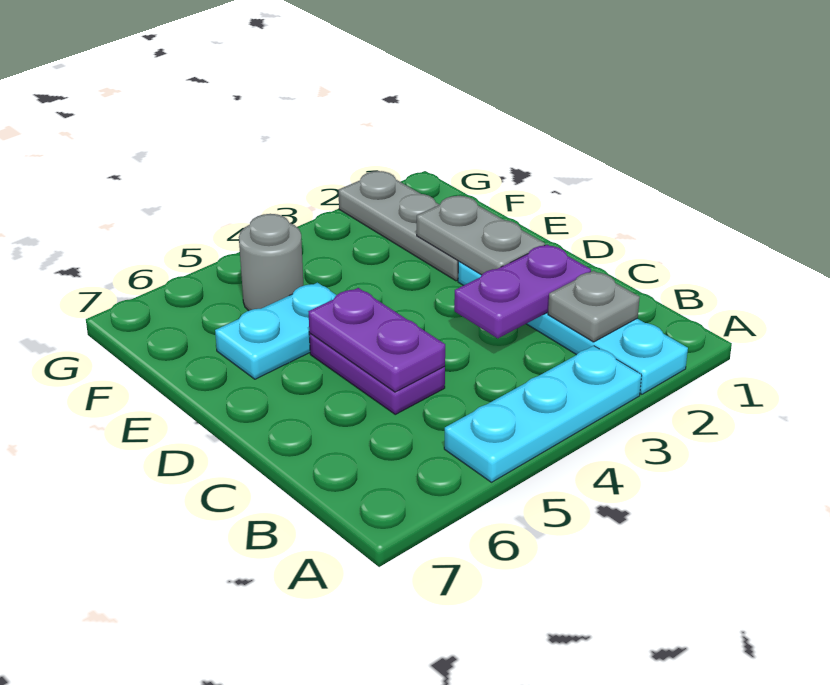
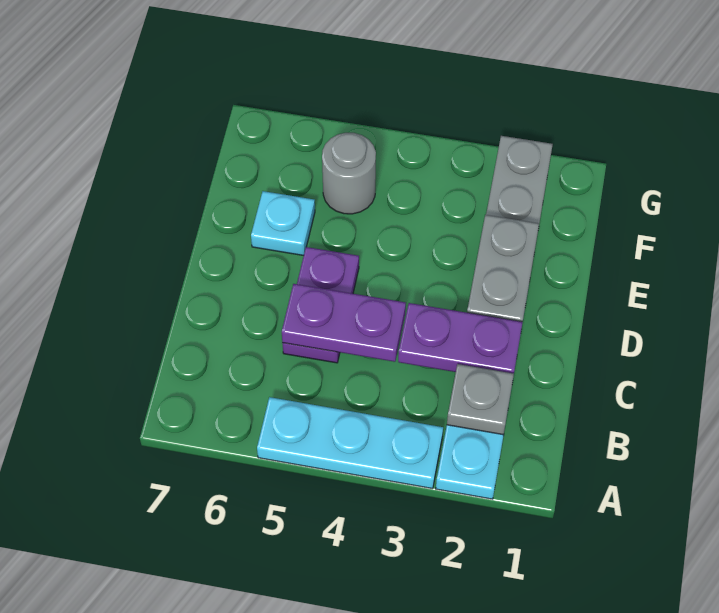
purple plate C5:D5 level 2 -> purple plate C4:C5 level 2
cyan plate E5:E6 level 1 -> cyan plate E6 level 1

